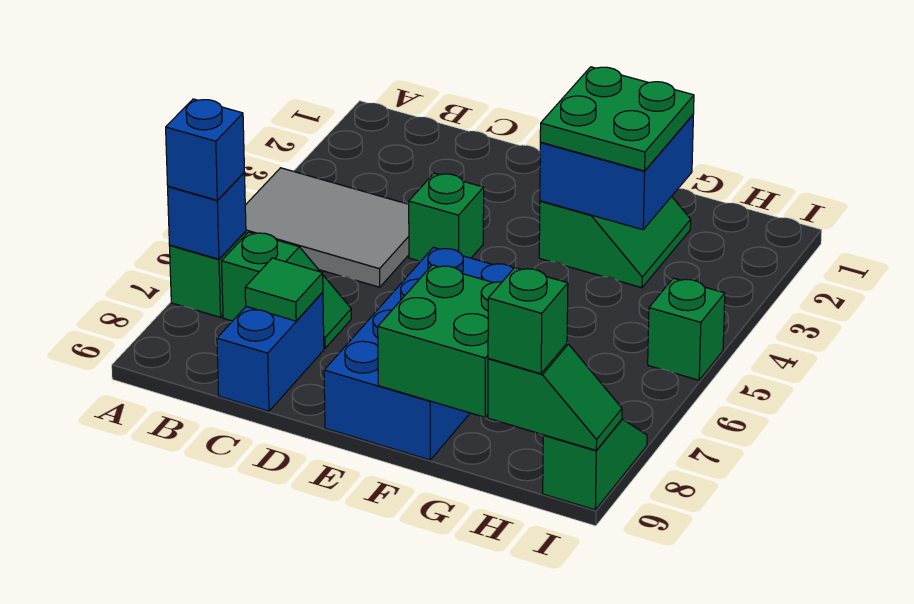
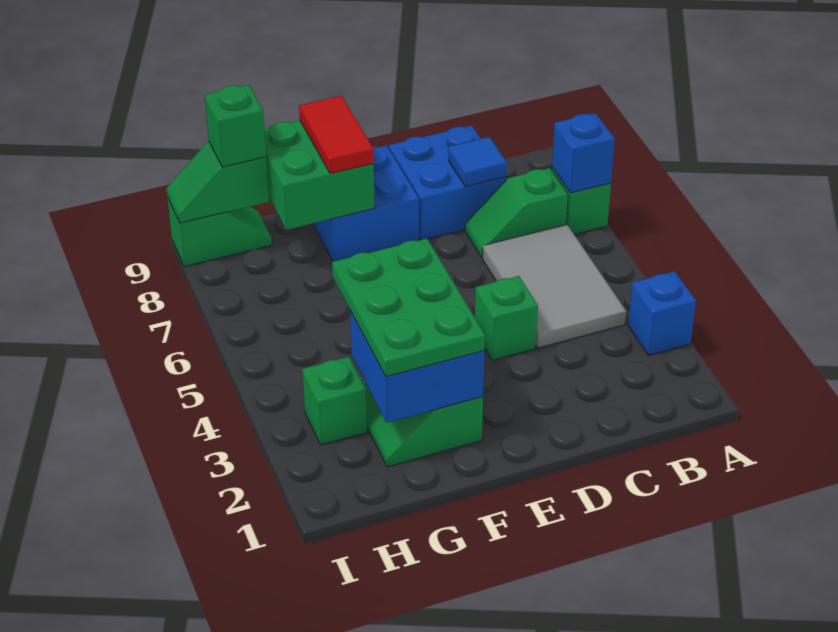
grey tile A4:C5 level 1 -> grey tile B4:C6 level 1
blue brick A7 level 3 -> blue brick A3 level 1
blue brick C8:C9 level 1 -> blue brick C8:D9 level 1
green tile C8 level 2 -> blue tile C8 level 2
blue brick E6:F9 level 1 -> blue brick E8:F9 level 1
green plate F2:G3 level 3 -> green plate F2:G4 level 3
none -> red tile F8:F9 level 3
green brick I5 level 1 -> green brick H3 level 1
green slope I8:I9 level 1 top 9 -> green slope H9:I9 level 1 top I

